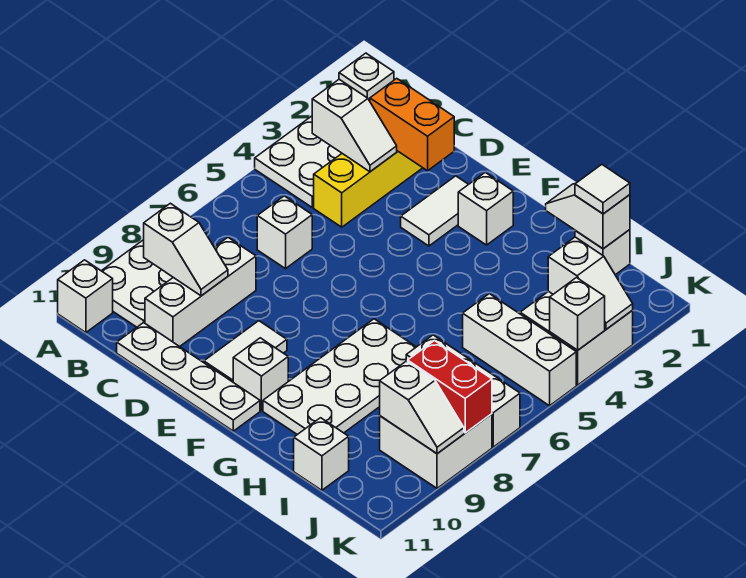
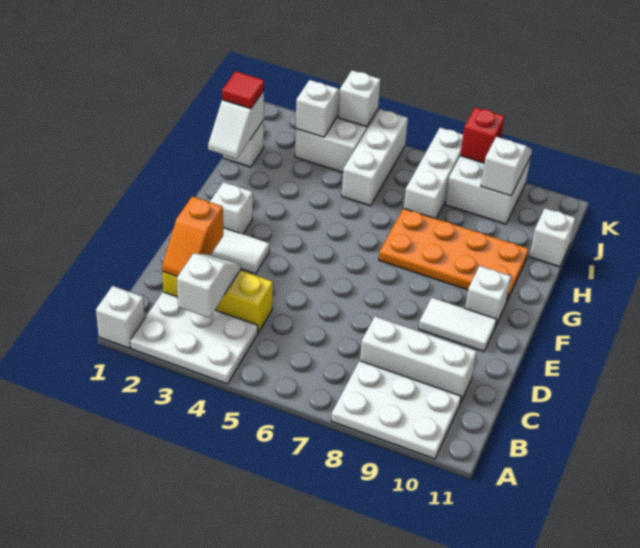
white brick A11 level 1 -> none
white slope B9:C9 level 2 top B -> none
orange brick C2:D2 level 2 -> orange slope C2:D2 level 2 top D
white brick C6 level 1 -> none
white plate C11:F11 level 1 -> none
white plate G7:H10 level 1 -> orange plate G7:H10 level 1
white tile I1 level 3 -> red tile I1 level 3
red brick J8:K8 level 2 -> red brick K8 level 2

